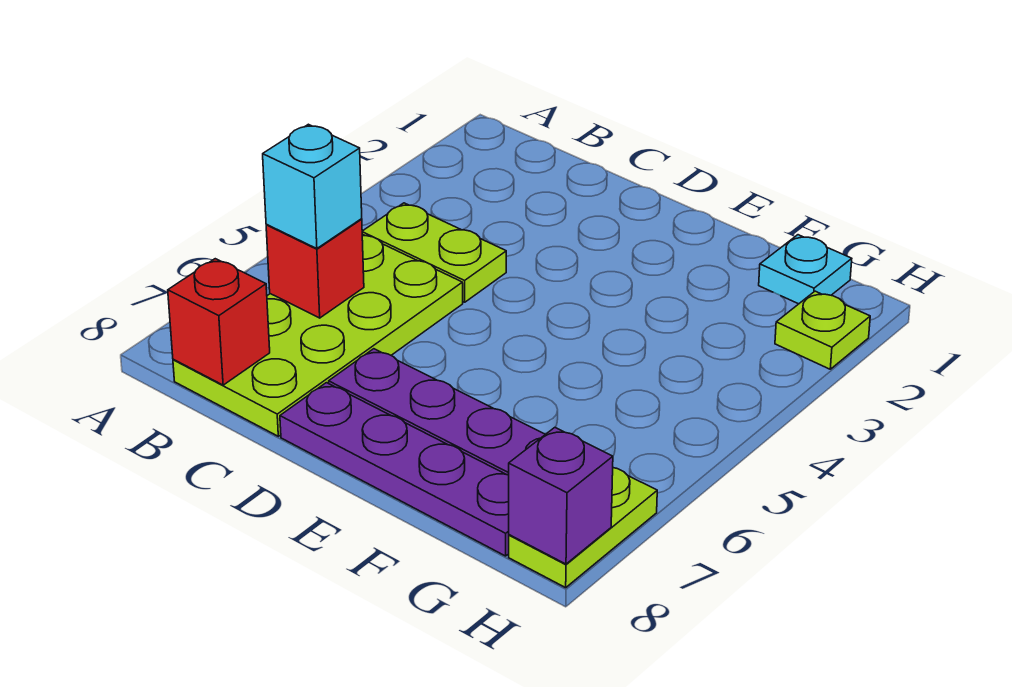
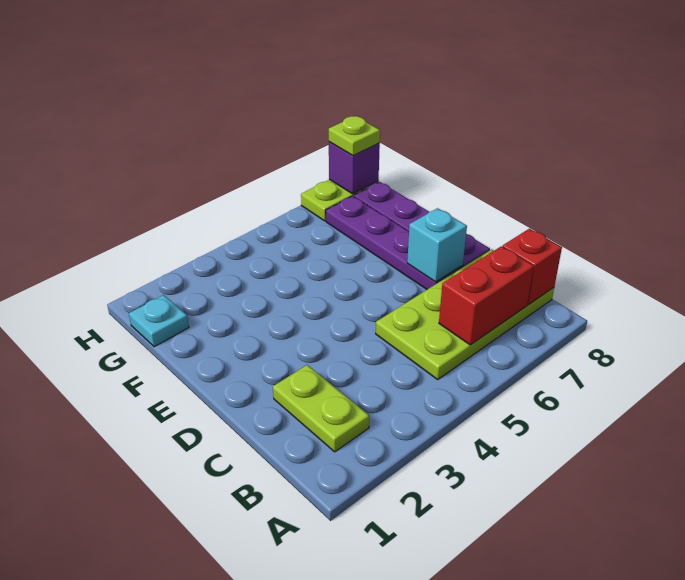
lime plate B4:C4 level 1 -> lime plate B2:C2 level 1
red brick B6 level 2 -> red brick B6:B7 level 2
cyan brick B6 level 3 -> cyan brick D7 level 2
lime plate H2 level 1 -> lime plate H8 level 3

